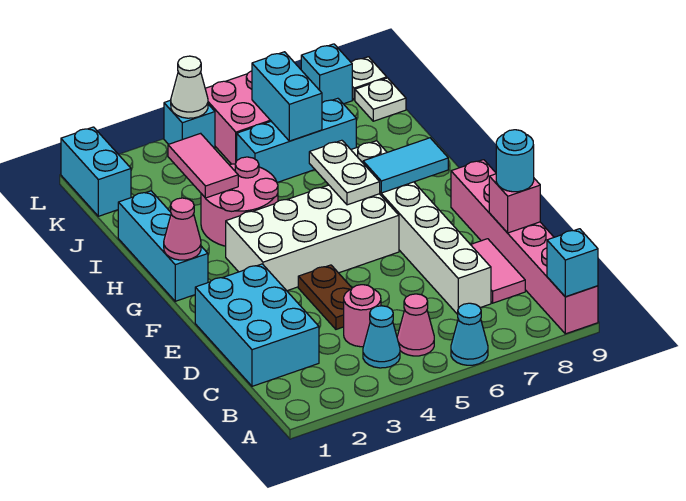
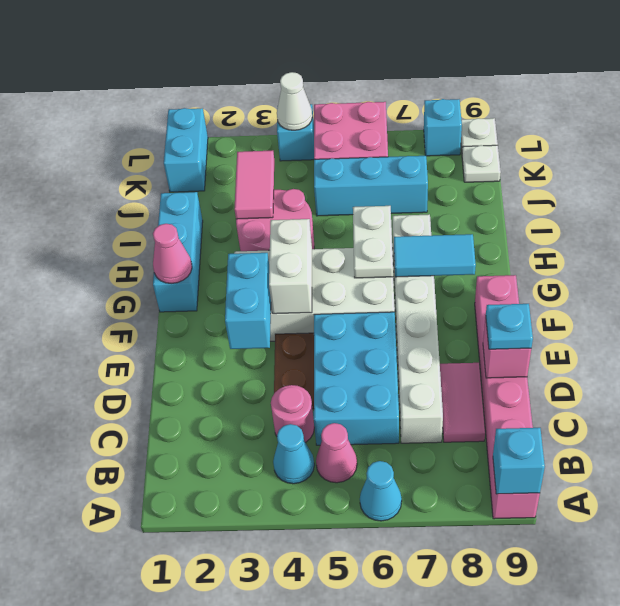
cyan brick C1:E2 level 1 -> cyan brick C5:E6 level 1
cyan round brick D9 level 3 -> cyan plate D9 level 3
none -> white brick F4:G4 level 2
cyan brick J6:K6 level 2 -> cyan brick E3:F3 level 2

